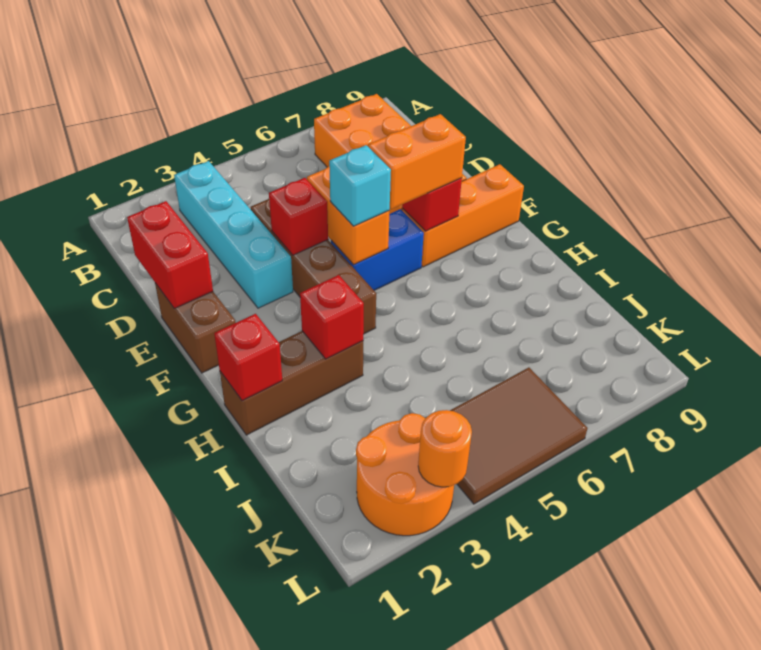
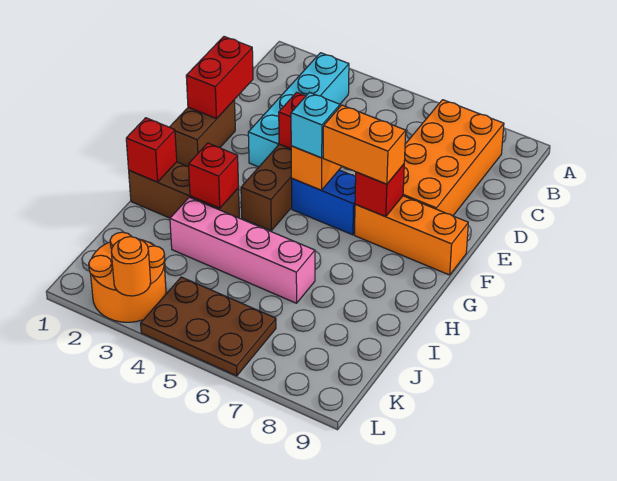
none -> pink brick I3:I6 level 1
brown tile K4:L6 level 1 -> brown plate K4:L6 level 1

